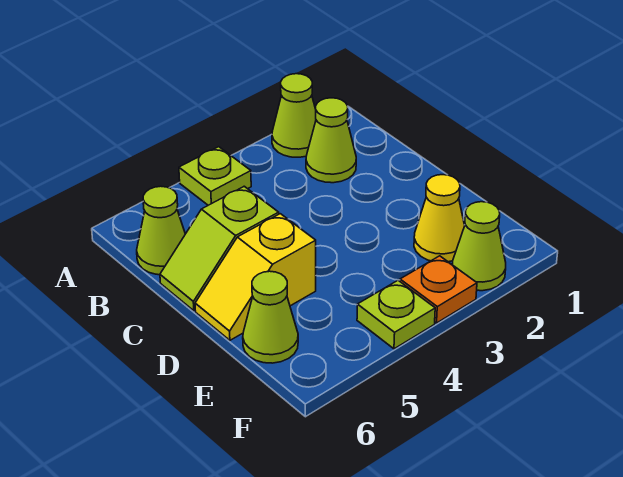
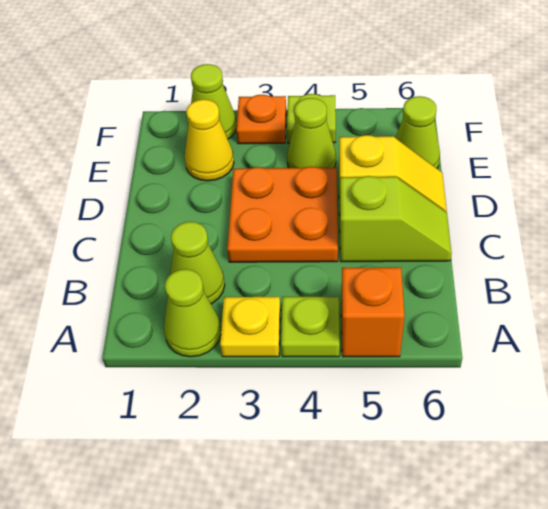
none -> yellow plate A3 level 1
none -> orange brick A5 level 1
lime cone B6 level 1 -> lime cone E4 level 1
none -> orange plate C3:D4 level 1

